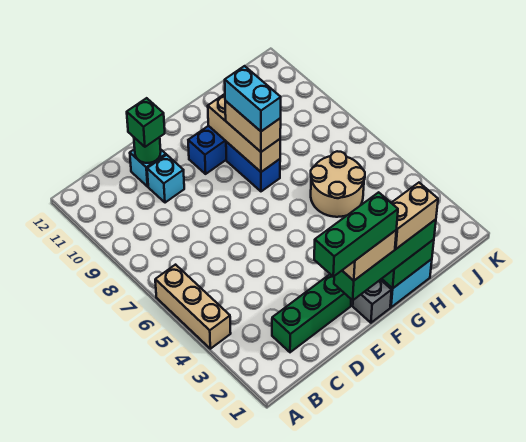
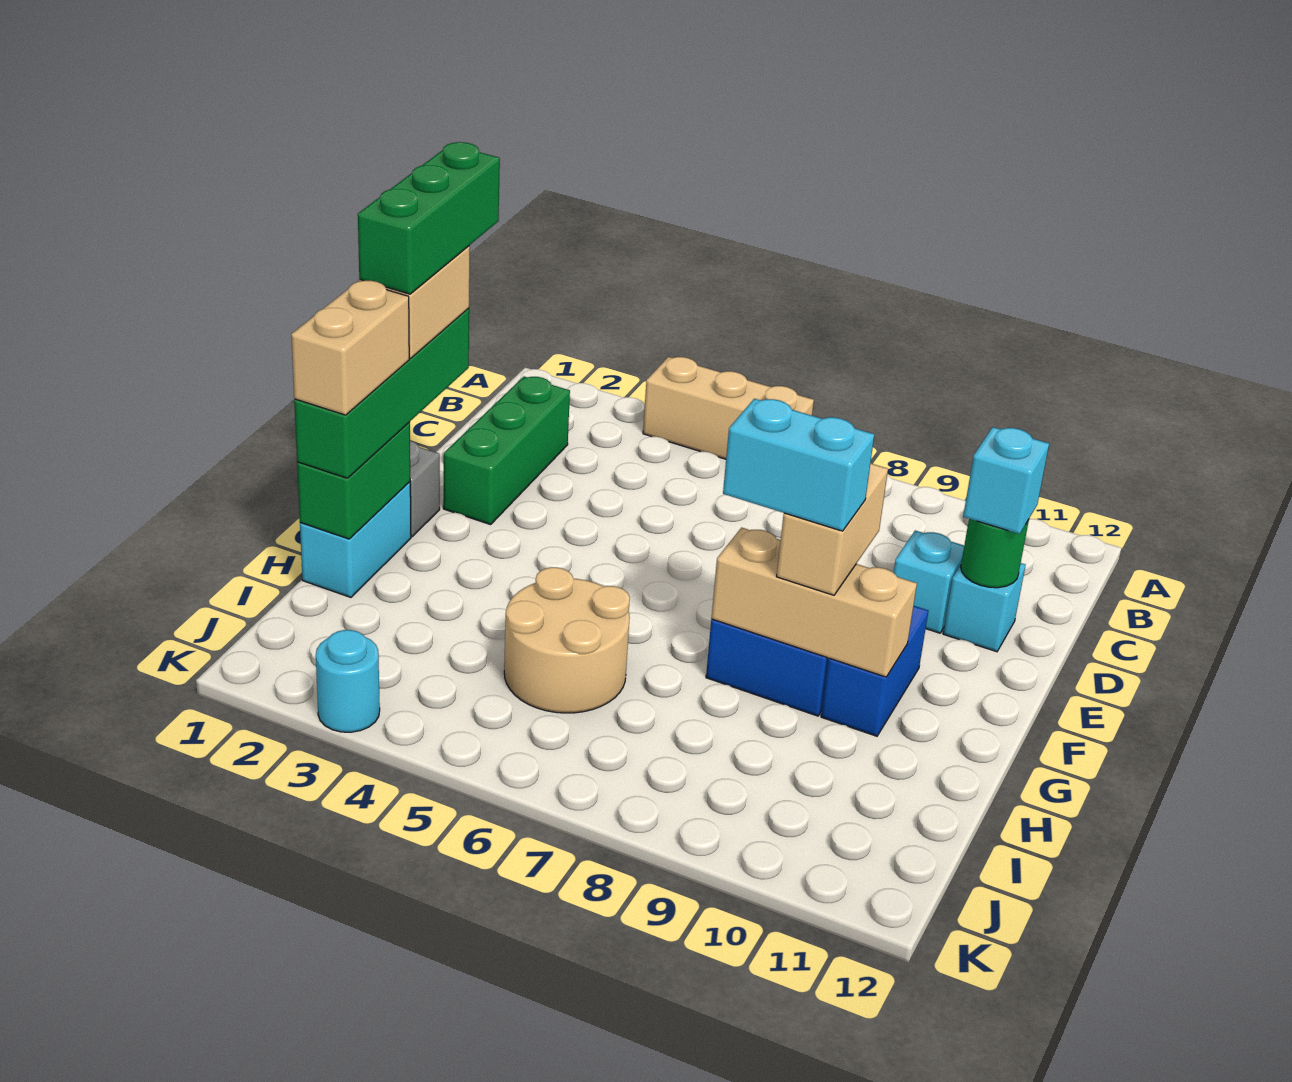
green brick D11 level 3 -> cyan brick D11 level 3
tan brick G8:G9 level 3 -> tan brick F9:G9 level 3
none -> cyan round brick K3 level 1

